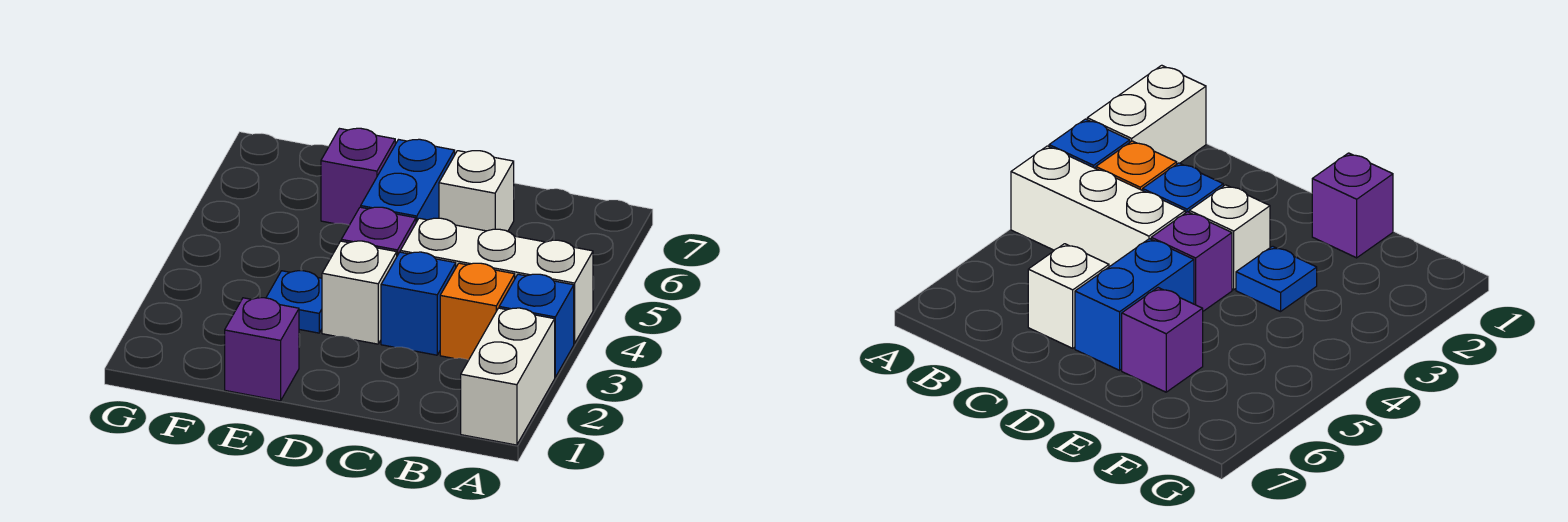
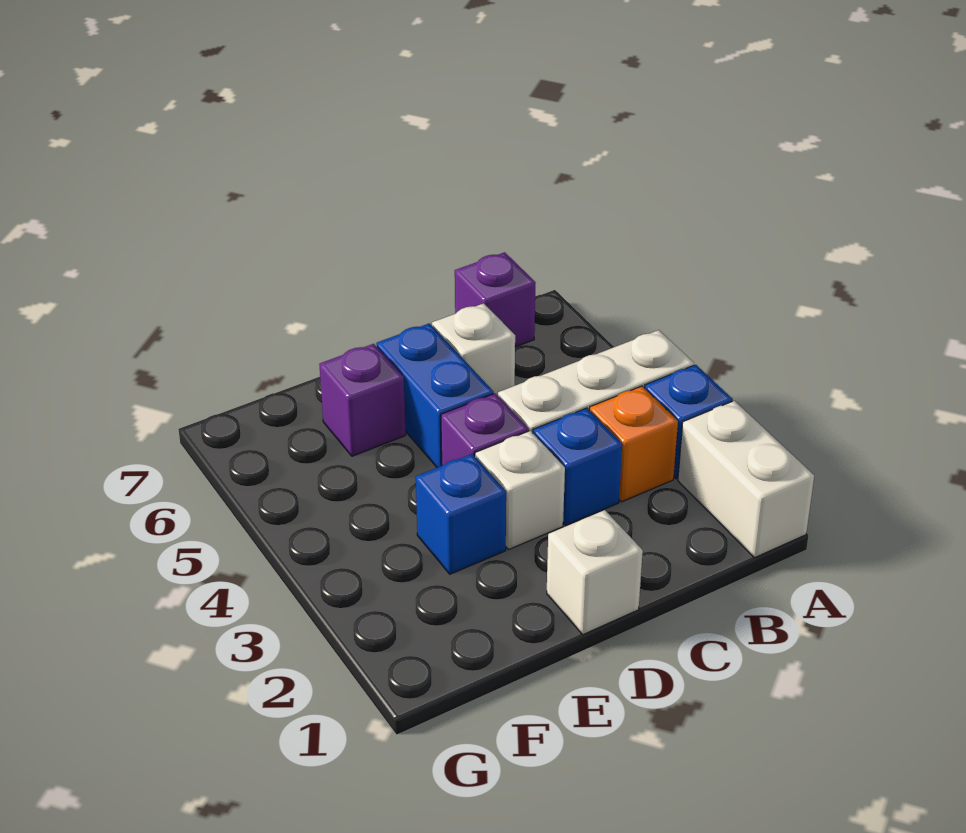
none -> white brick D1 level 1
purple brick E1 level 1 -> purple brick B7 level 1
blue plate E3 level 1 -> blue brick E3 level 1

